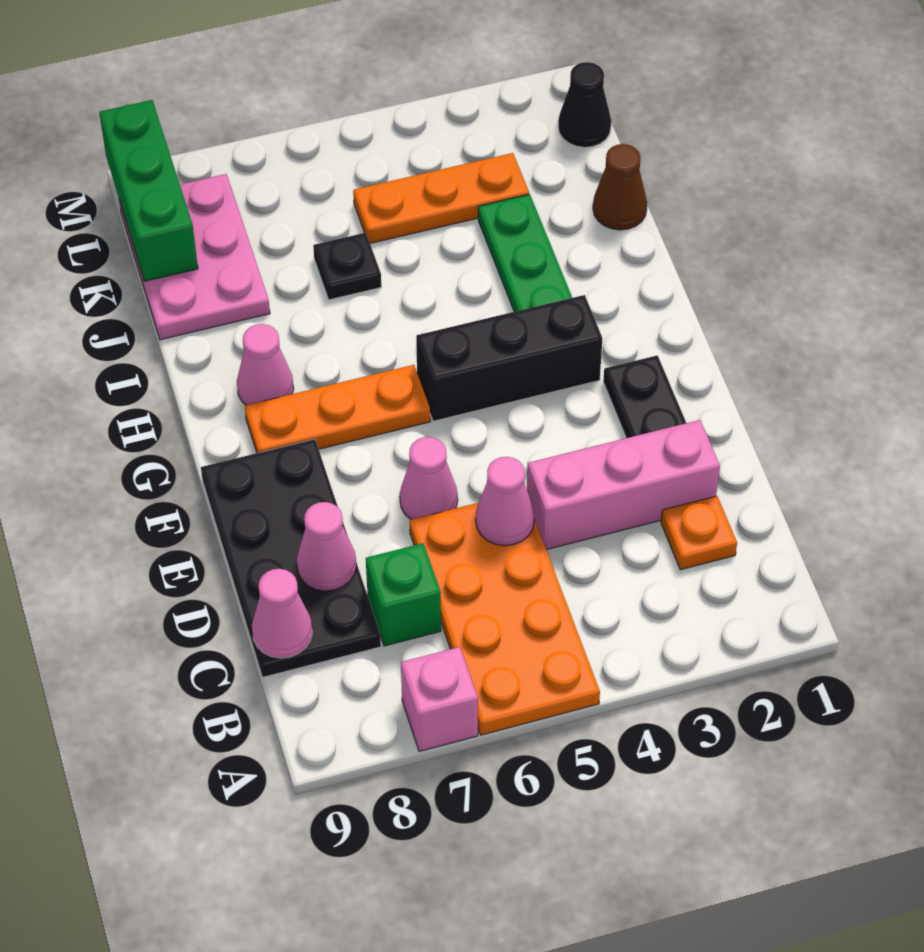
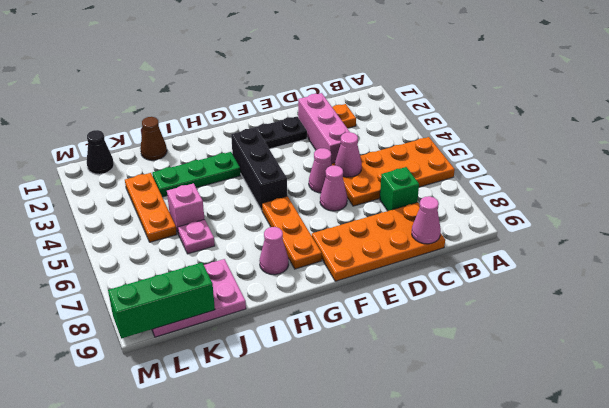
pink brick A7 level 1 -> pink brick J5 level 1
black plate C8:F9 level 1 -> orange plate C8:F9 level 1
pink cone D8 level 2 -> pink cone E5 level 1
black plate J6 level 1 -> pink plate J6 level 1

